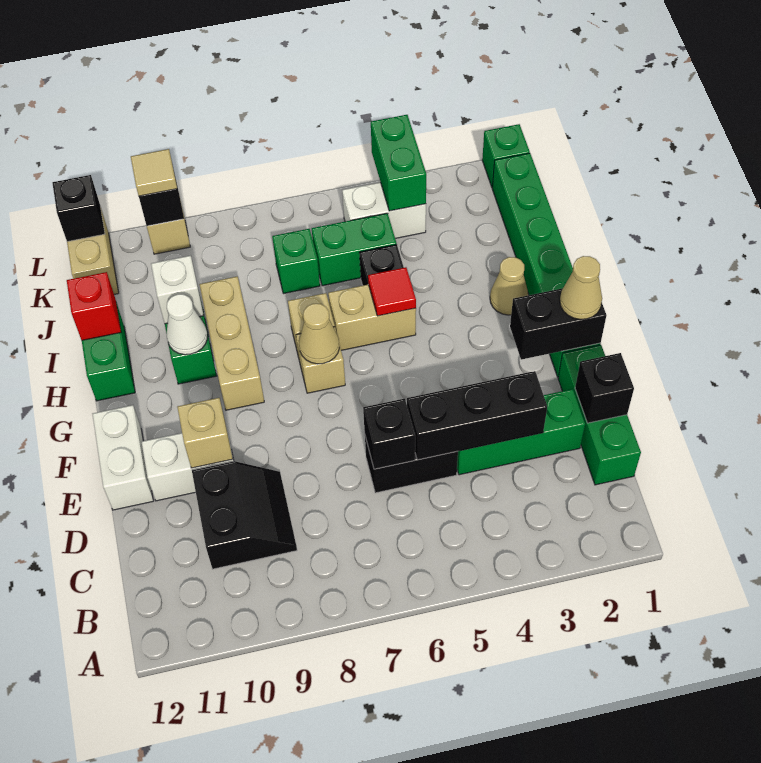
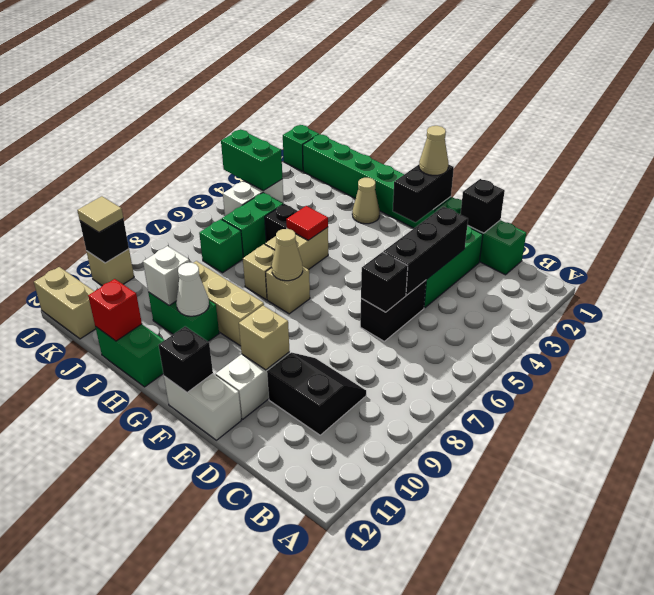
black brick L12 level 2 -> black brick F12 level 2

